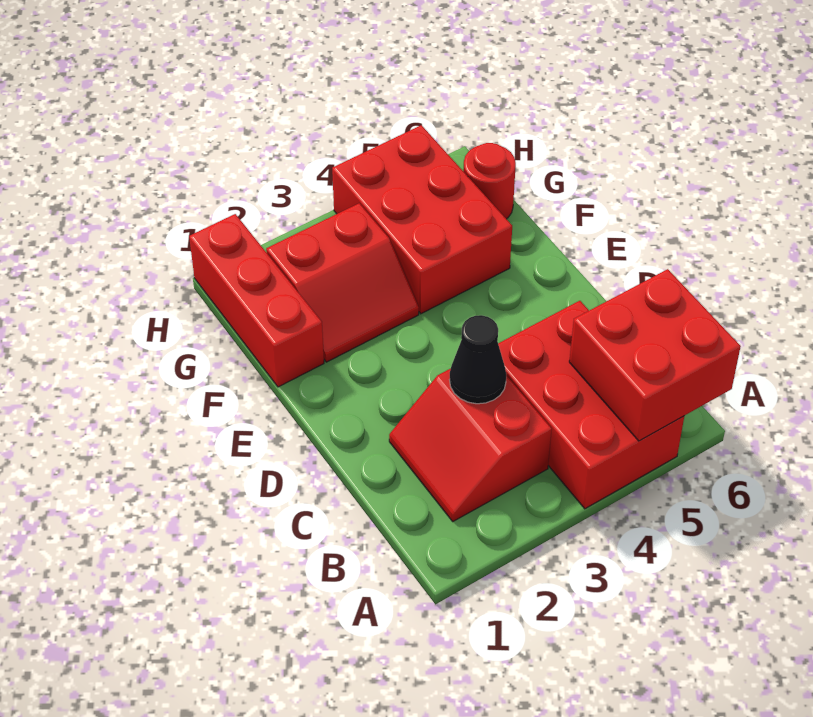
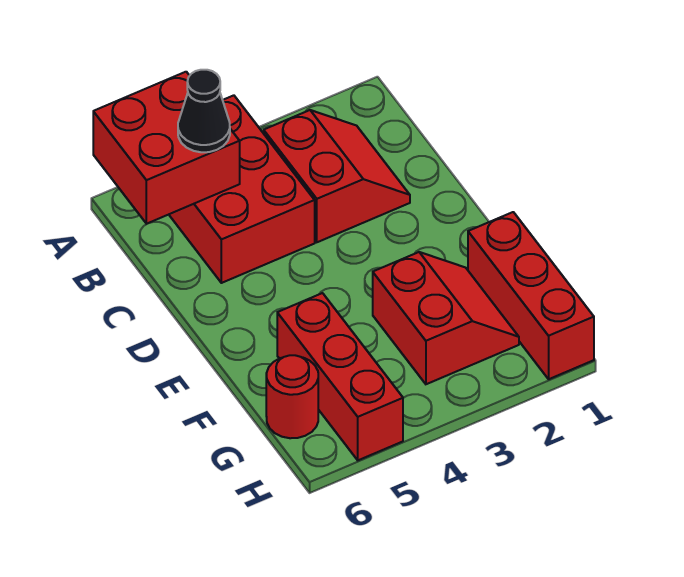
black cone C3 level 2 -> black cone B5 level 3
red slope F2:G3 level 1 top G -> red slope F2:G3 level 1 top 3
red brick F4:H5 level 1 -> red brick F5:H5 level 1

